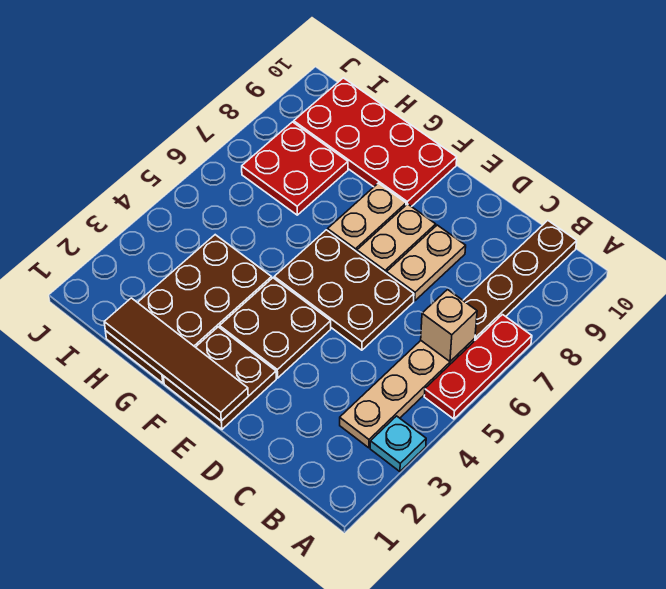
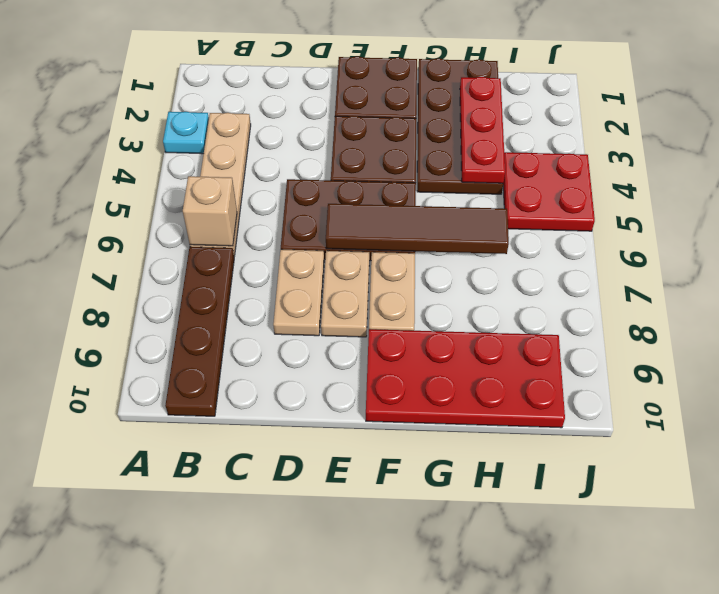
red plate A5:A7 level 1 -> red plate H2:H4 level 2
brown tile E1:H1 level 2 -> brown tile E6:H6 level 2
red plate H7:I8 level 1 -> red plate I4:J5 level 1

